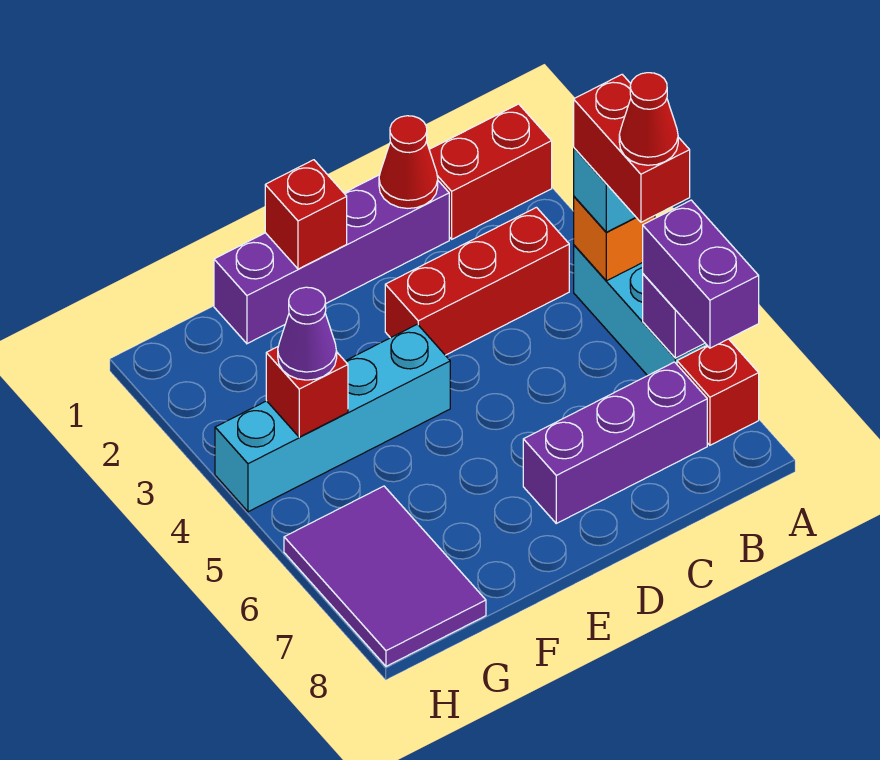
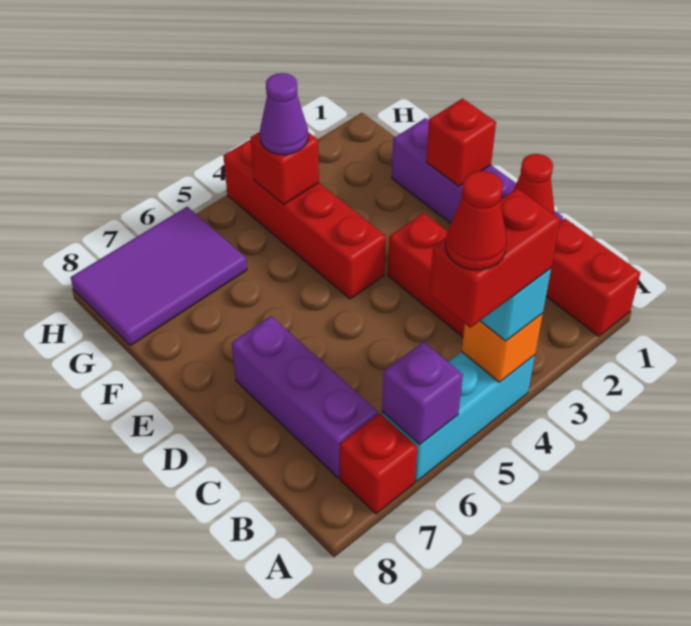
purple brick A6:A7 level 3 -> none
cyan brick E4:H4 level 1 -> red brick E4:H4 level 1

